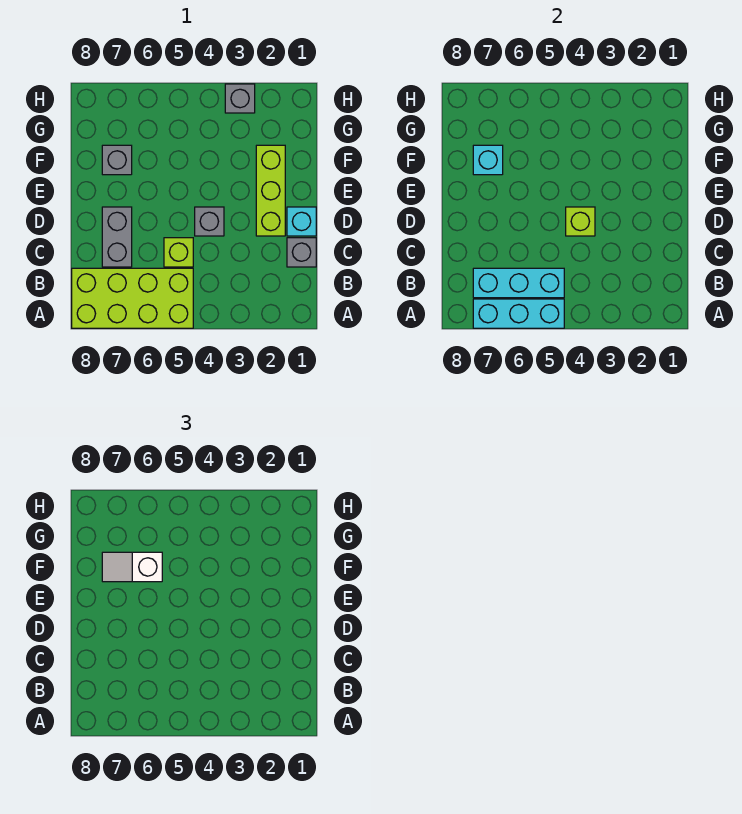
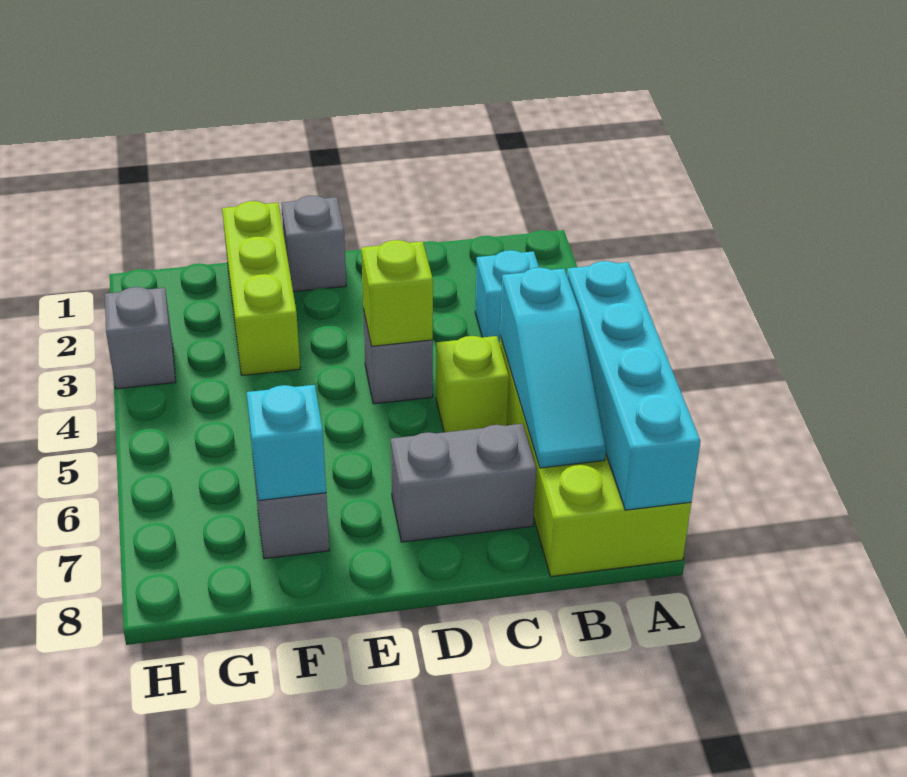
cyan brick A5:A7 level 2 -> cyan brick A5:A8 level 2
cyan brick B5:B7 level 2 -> cyan slope B5:B7 level 2 top 5
grey brick C1 level 1 -> grey brick E1 level 1
cyan brick D1 level 1 -> cyan brick B3 level 1
lime brick D2:F2 level 1 -> lime brick F1:F3 level 1
white slope F6:F7 level 3 top 6 -> none

